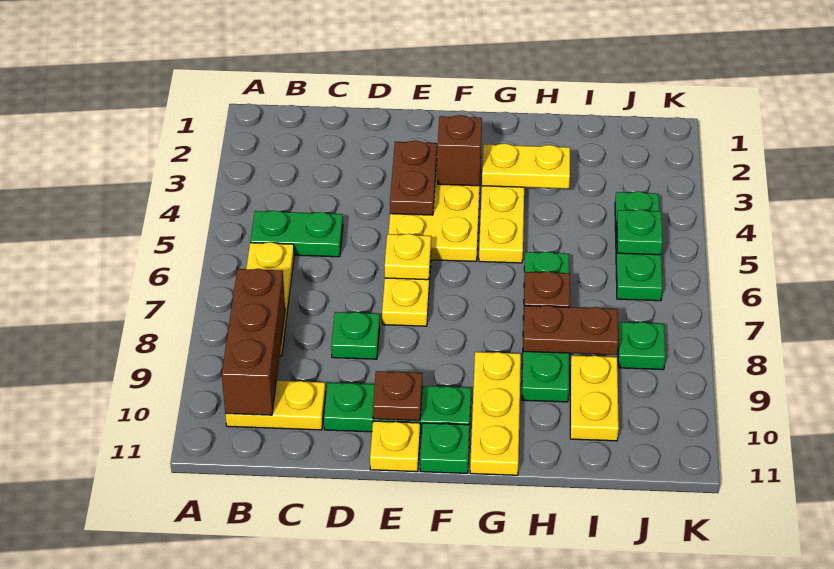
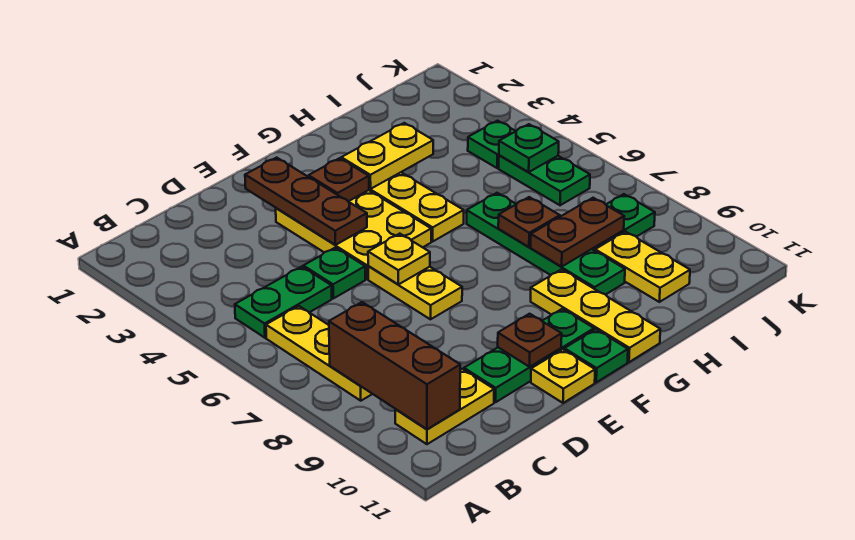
green plate D8 level 1 -> green plate D5 level 1
brown plate E3:E4 level 2 -> brown plate E2:E4 level 2
brown brick F3 level 2 -> brown plate F3 level 2

